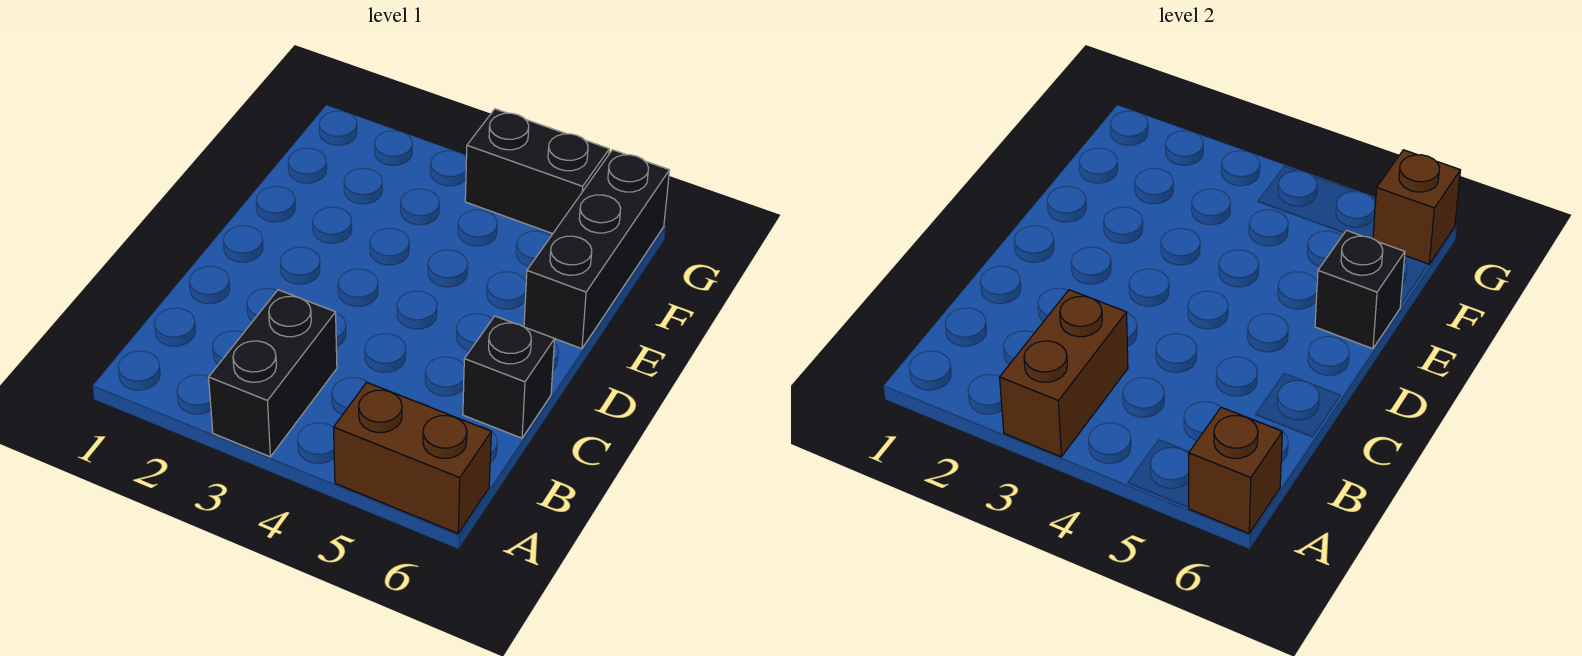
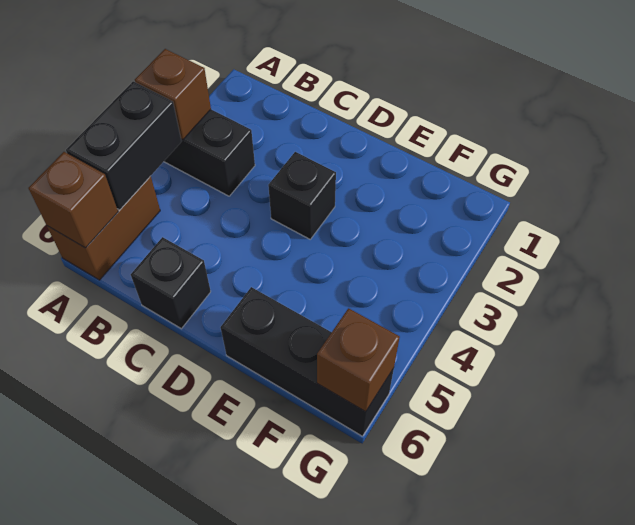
brown brick A3:B3 level 2 -> brown brick A3 level 2
black brick E6 level 2 -> black brick D3 level 1
black brick G4:G5 level 1 -> black brick A4:A5 level 2

